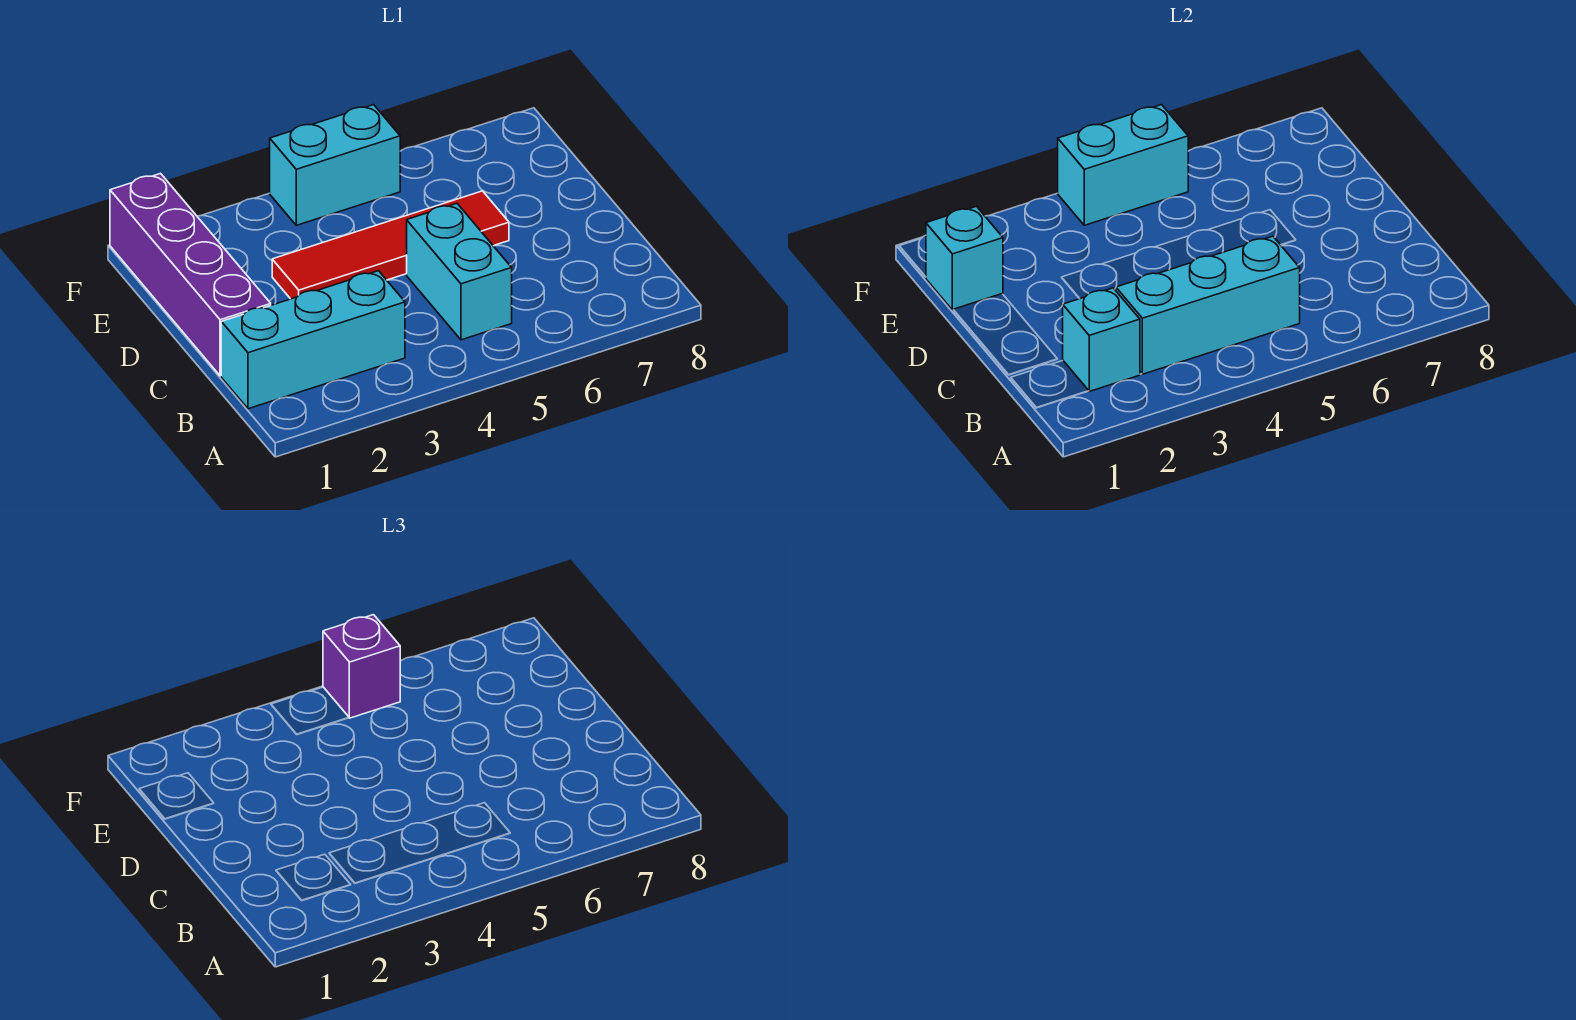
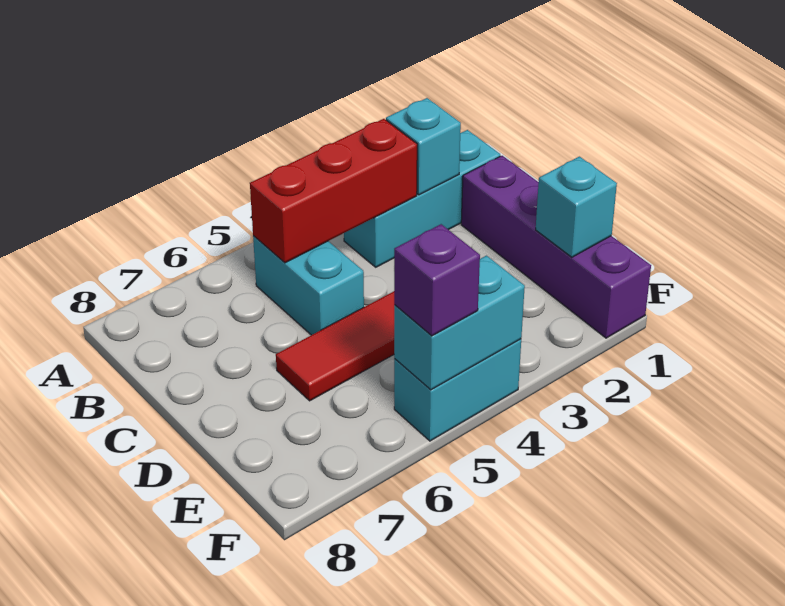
cyan brick B3:B5 level 2 -> red brick B3:B5 level 2

